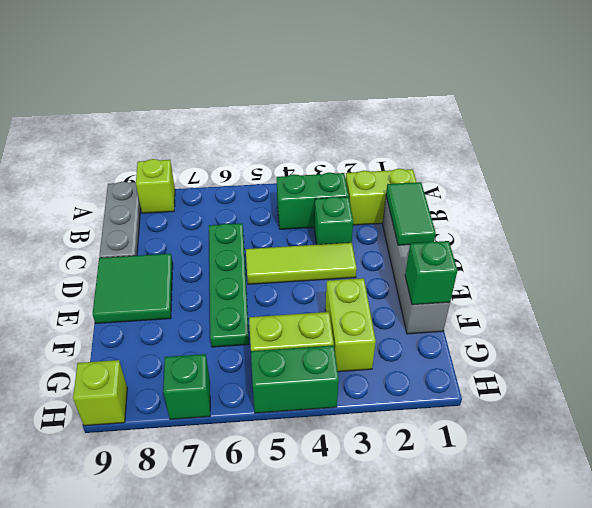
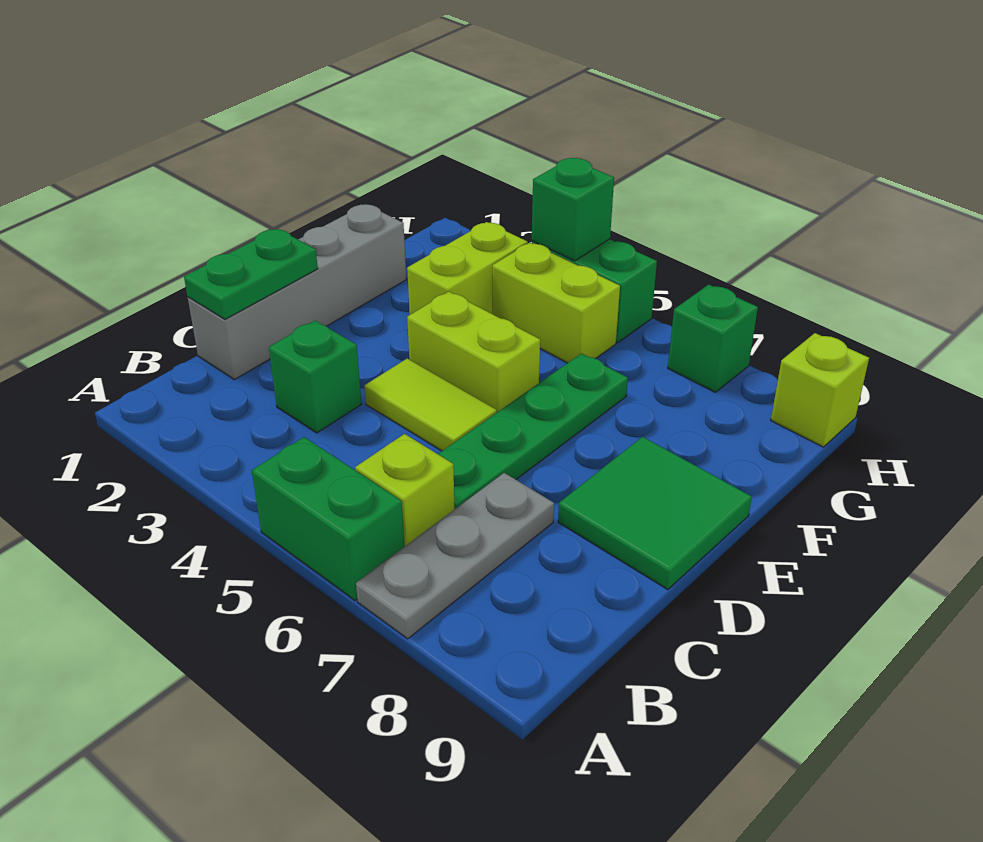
lime brick A8 level 1 -> lime brick B6 level 1
grey plate A9:C9 level 1 -> grey plate A7:C7 level 1
lime brick B1:B2 level 1 -> lime brick E4:E5 level 1
green brick B3:B4 level 1 -> green brick A5:A6 level 1
green tile C1:D1 level 2 -> green plate C1:D1 level 2
lime tile D3:D5 level 1 -> lime tile D4:D5 level 1
green brick F1 level 2 -> green brick H4 level 2

